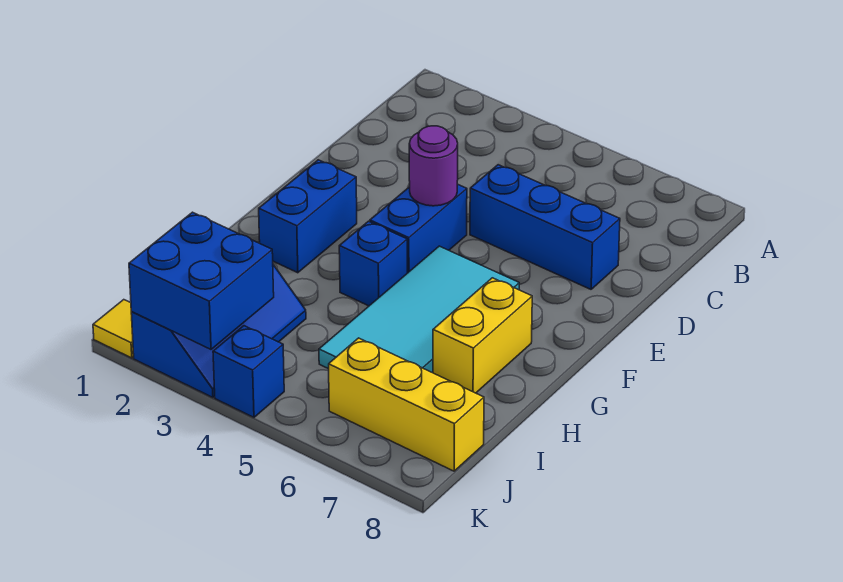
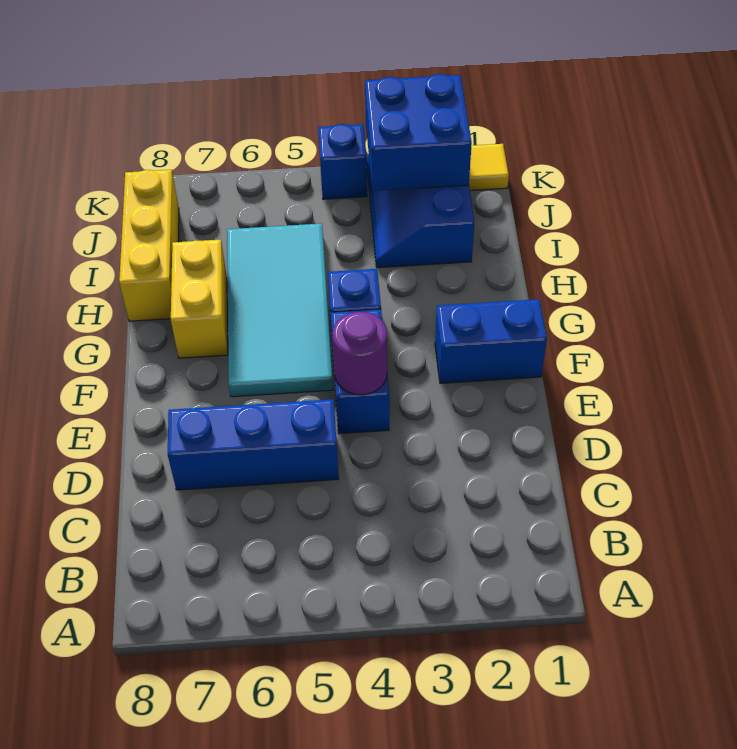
blue brick F2:G2 level 1 -> blue brick F1:F2 level 1
yellow brick J6:J8 level 1 -> yellow brick H8:J8 level 1

